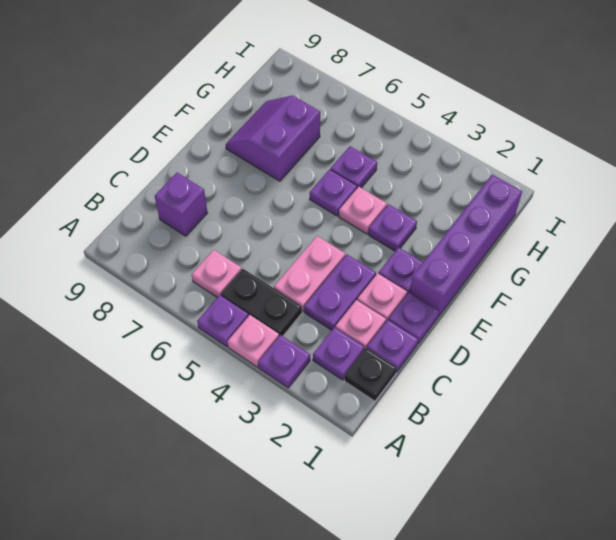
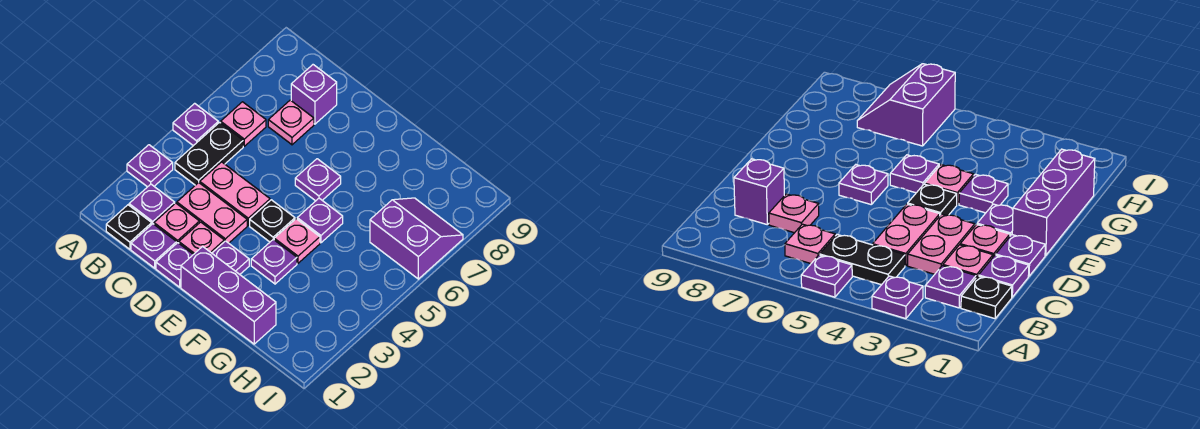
pink plate A4 level 1 -> pink plate C7 level 1
purple plate C3:D3 level 1 -> pink plate C3:D3 level 1
purple brick E1:H1 level 1 -> purple brick E1:G1 level 1
none -> black plate E4 level 1
purple slope F7:G8 level 1 top 7 -> purple slope H6:I7 level 1 top 6
purple plate G5 level 1 -> purple plate E6 level 1

